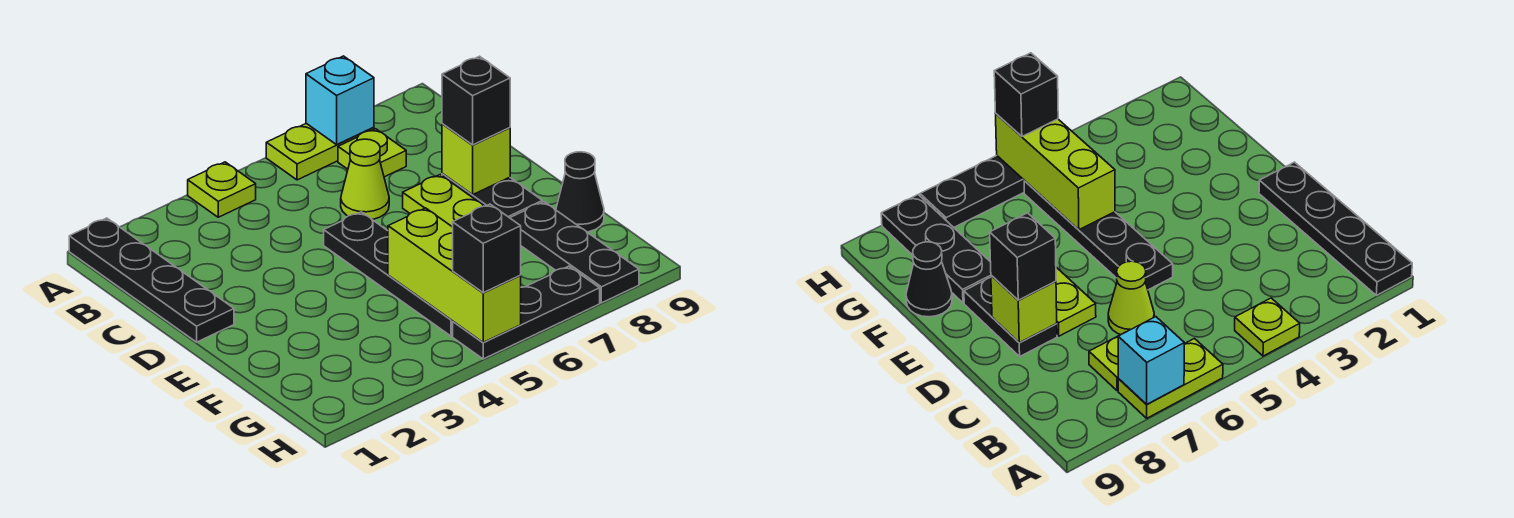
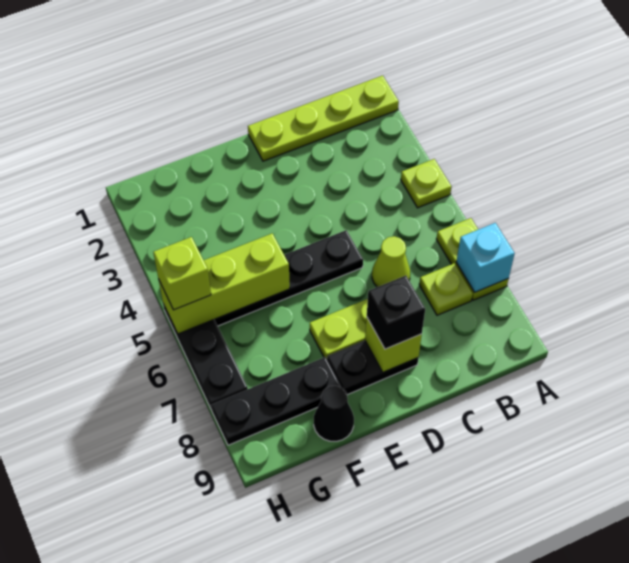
black plate A1:D1 level 1 -> lime plate A1:D1 level 1
black brick H5 level 3 -> lime brick H5 level 3

